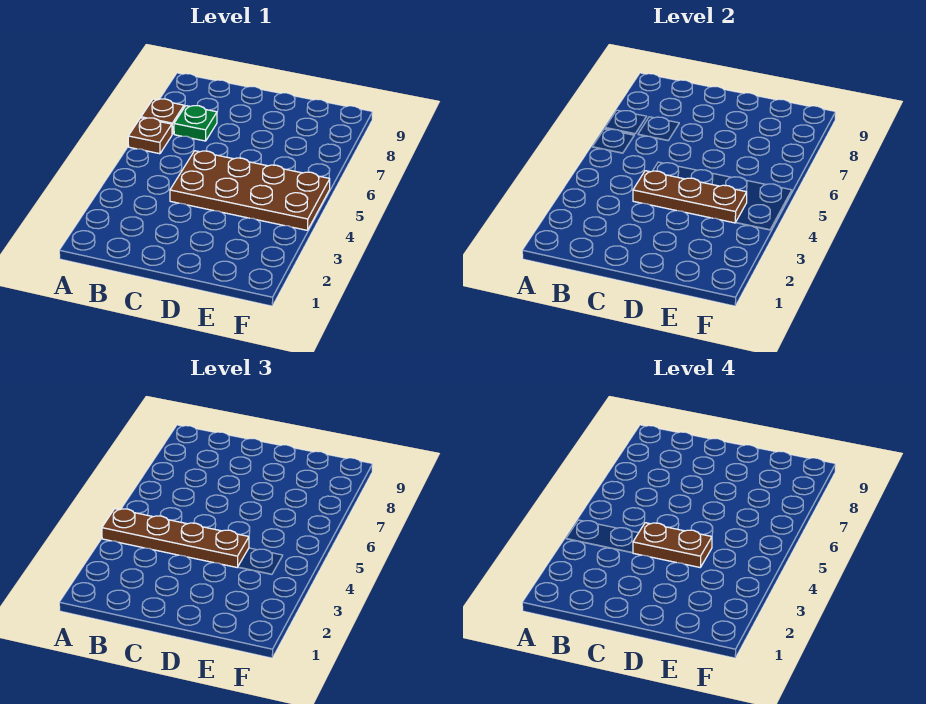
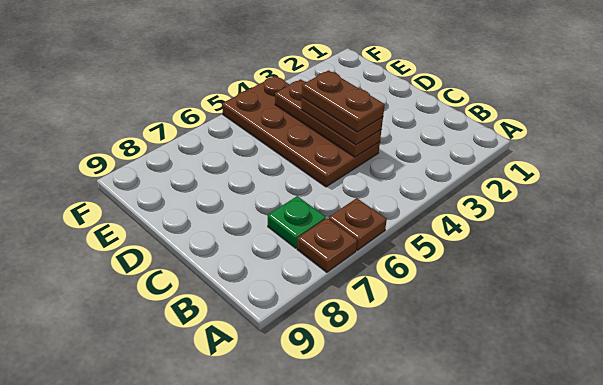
brown plate A4:D4 level 3 -> brown plate C4:D4 level 3

